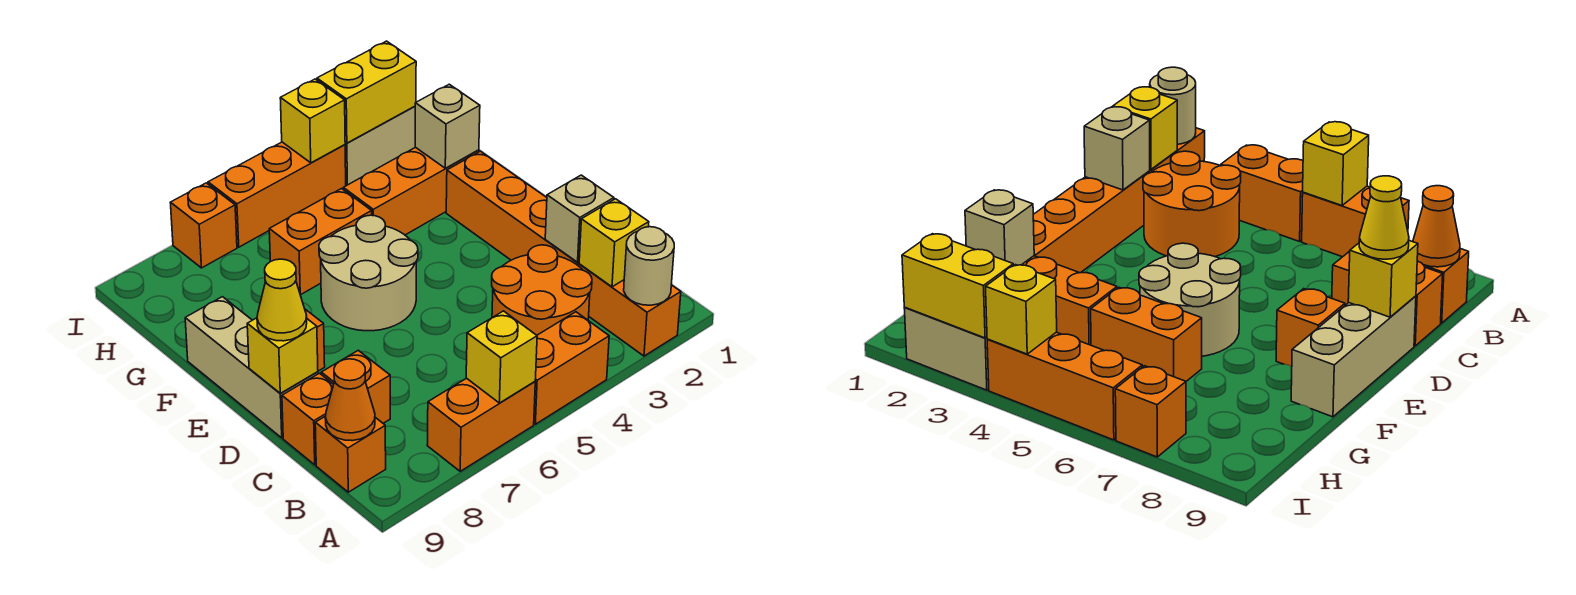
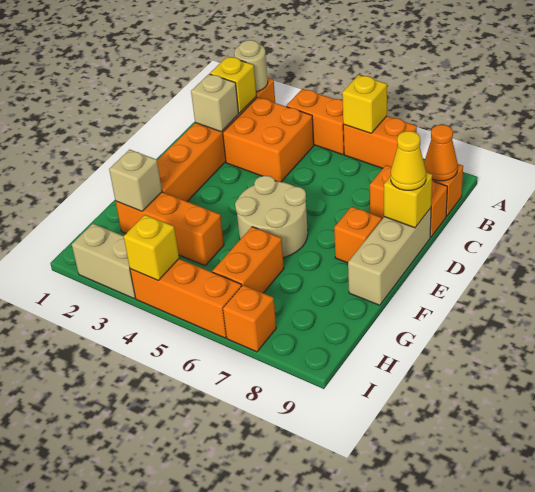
orange round brick B3:C4 level 1 -> orange brick B3:C4 level 1
orange brick G5:G6 level 1 -> orange brick G6:H6 level 1
yellow brick I2:I3 level 2 -> none

